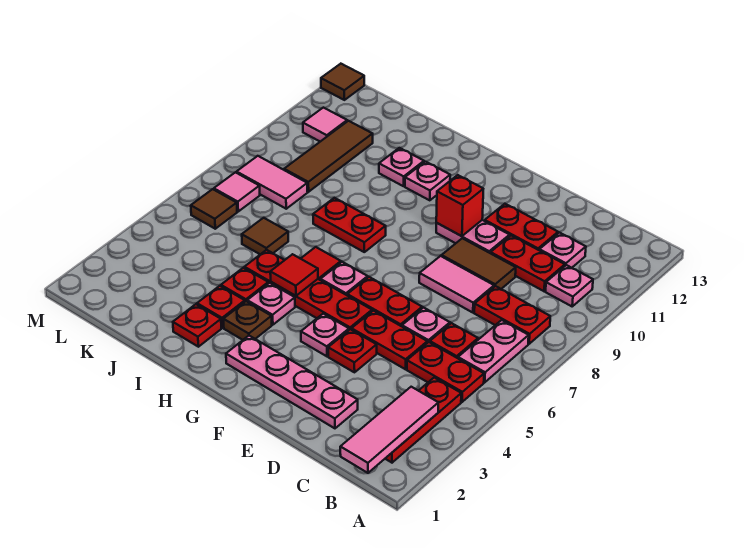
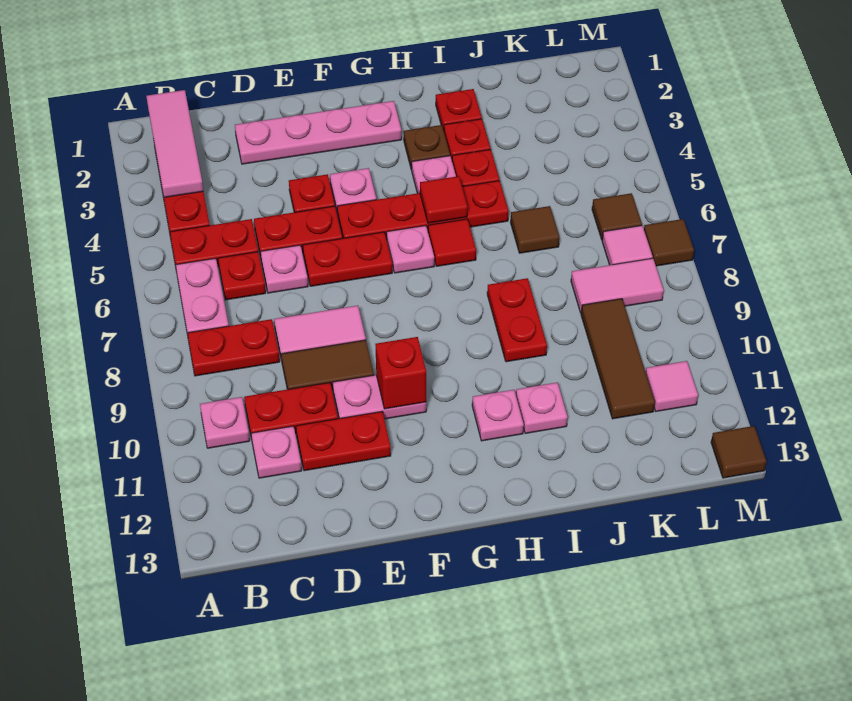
red plate H8:I8 level 1 -> red plate I8:I9 level 1
none -> brown tile M7 level 1

